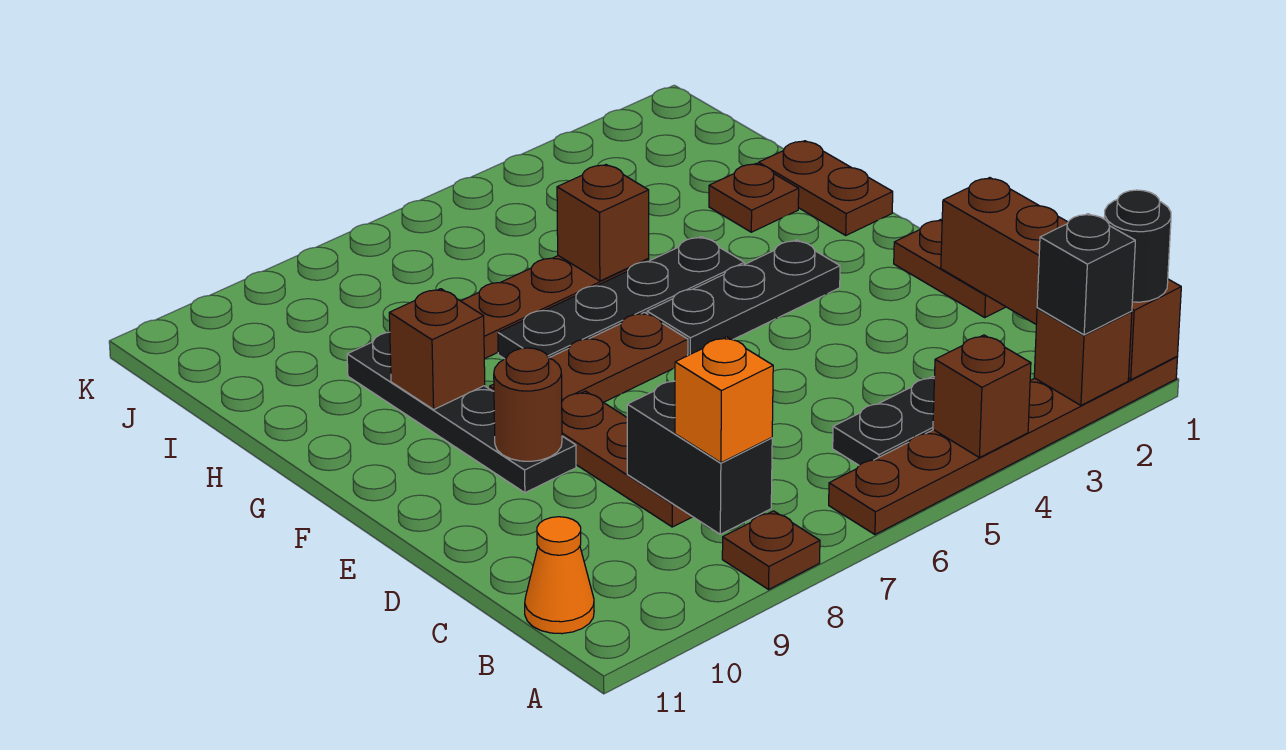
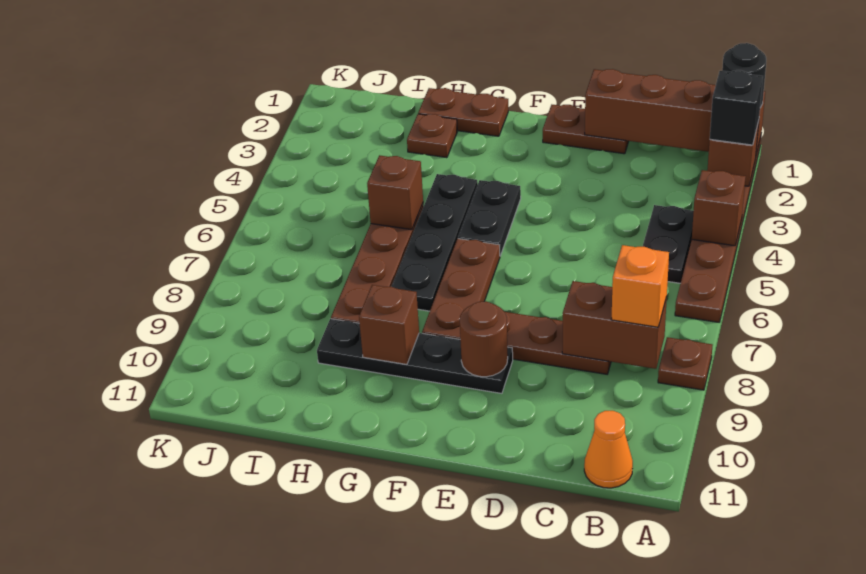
black brick B8:C8 level 2 -> brown brick B8:C8 level 2
black plate F3:F5 level 1 -> black plate F4:F5 level 1

